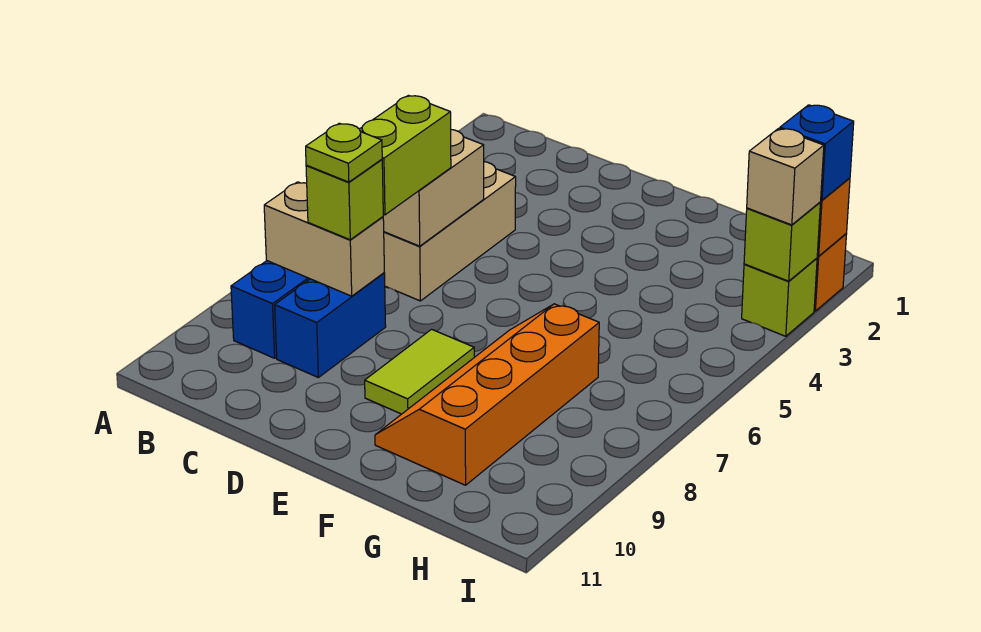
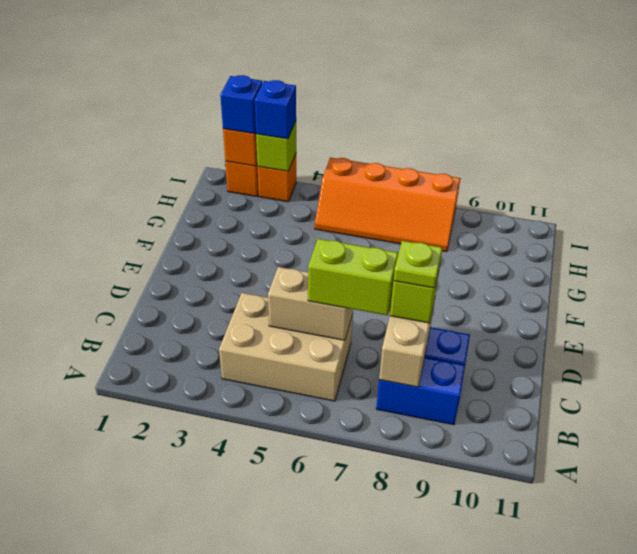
lime tile E8:E9 level 1 -> none
orange slope F7:G10 level 1 top G -> orange slope H5:I8 level 1 top I
lime brick I3 level 1 -> orange brick I3 level 1
tan brick I3 level 3 -> blue brick I3 level 3

